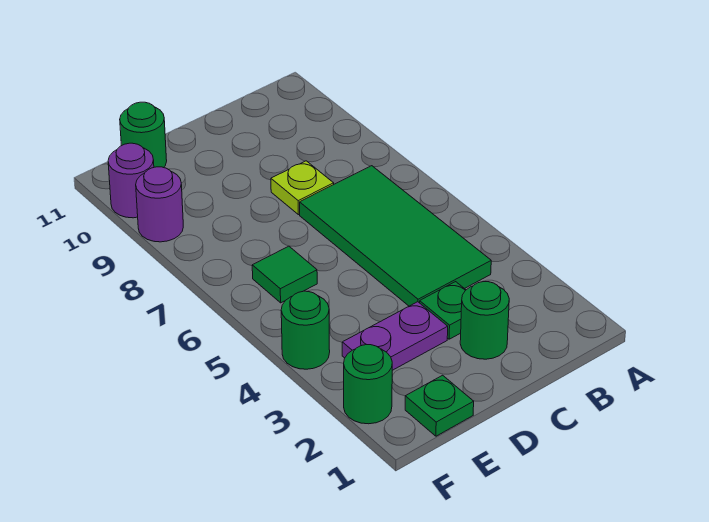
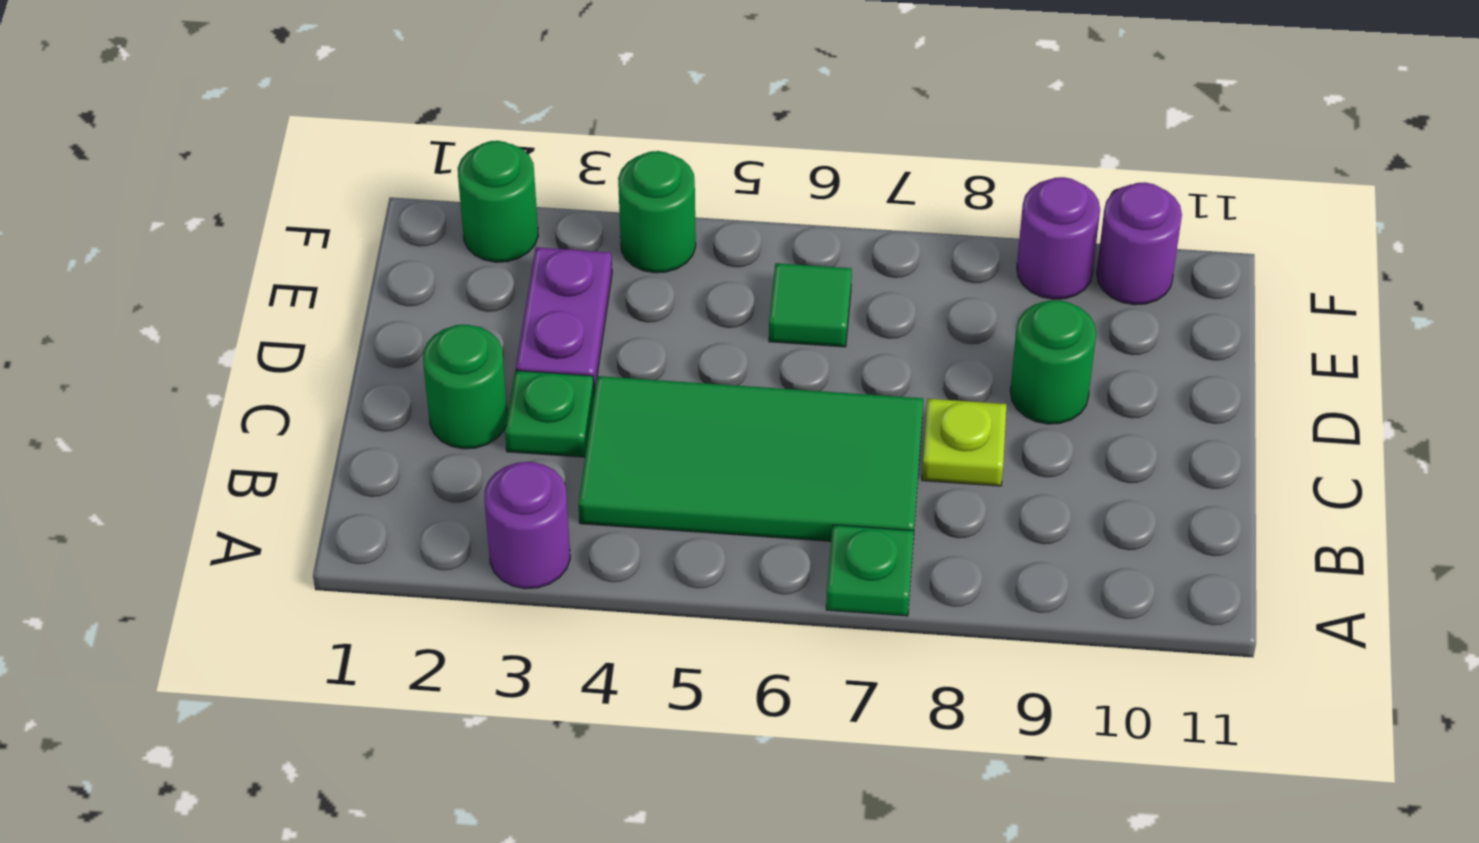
none -> purple round brick A3 level 1
green plate E1 level 1 -> green plate A7 level 1
green round brick E11 level 1 -> green round brick D9 level 1

